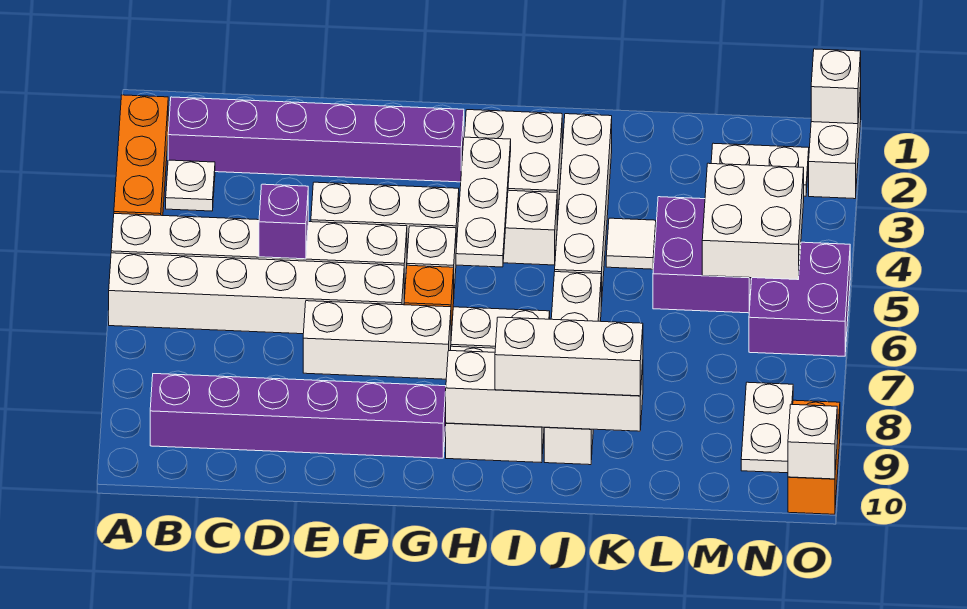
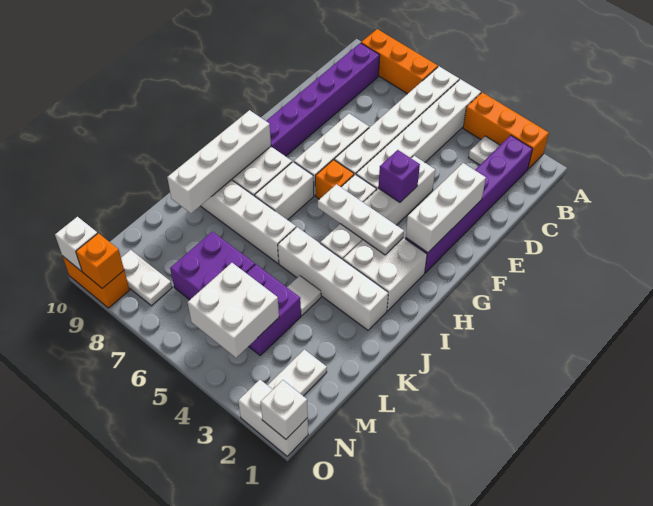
none -> orange brick A7:A9 level 1
purple brick D5 level 2 -> purple brick F4 level 2
white brick I9:K9 level 3 -> white brick E2:G2 level 2
purple brick N5:O6 level 1 -> purple brick L6:M7 level 1
none -> orange brick O9 level 2

